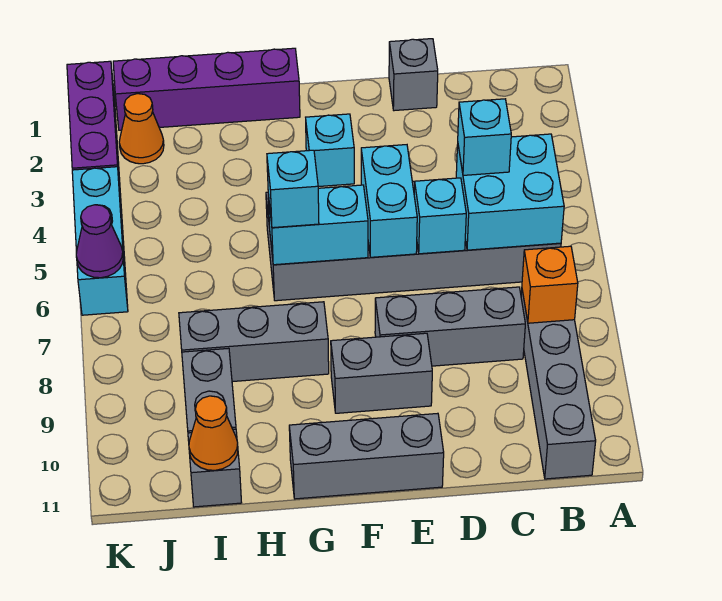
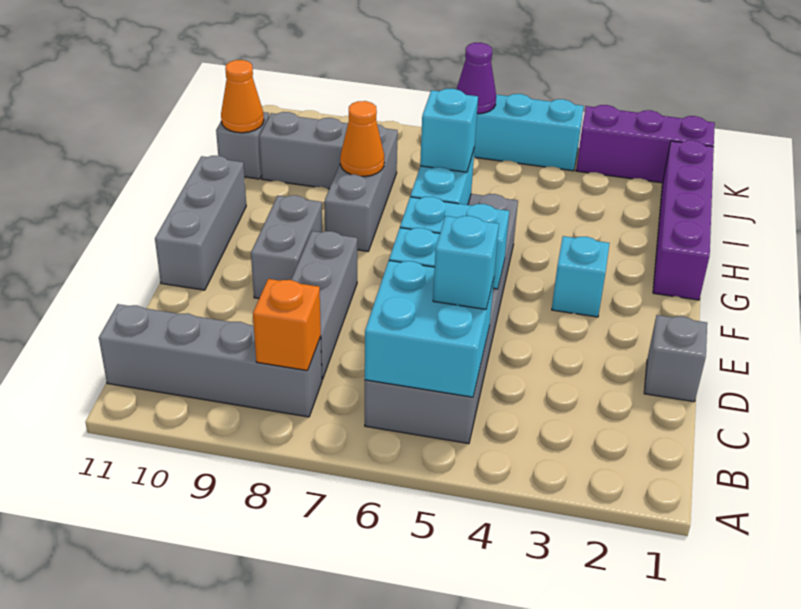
orange cone J2 level 1 -> orange cone H8 level 2

